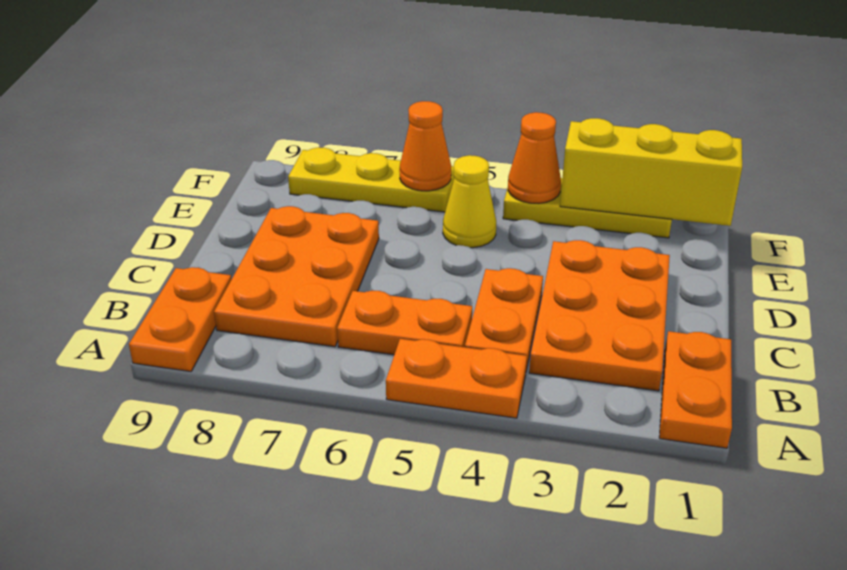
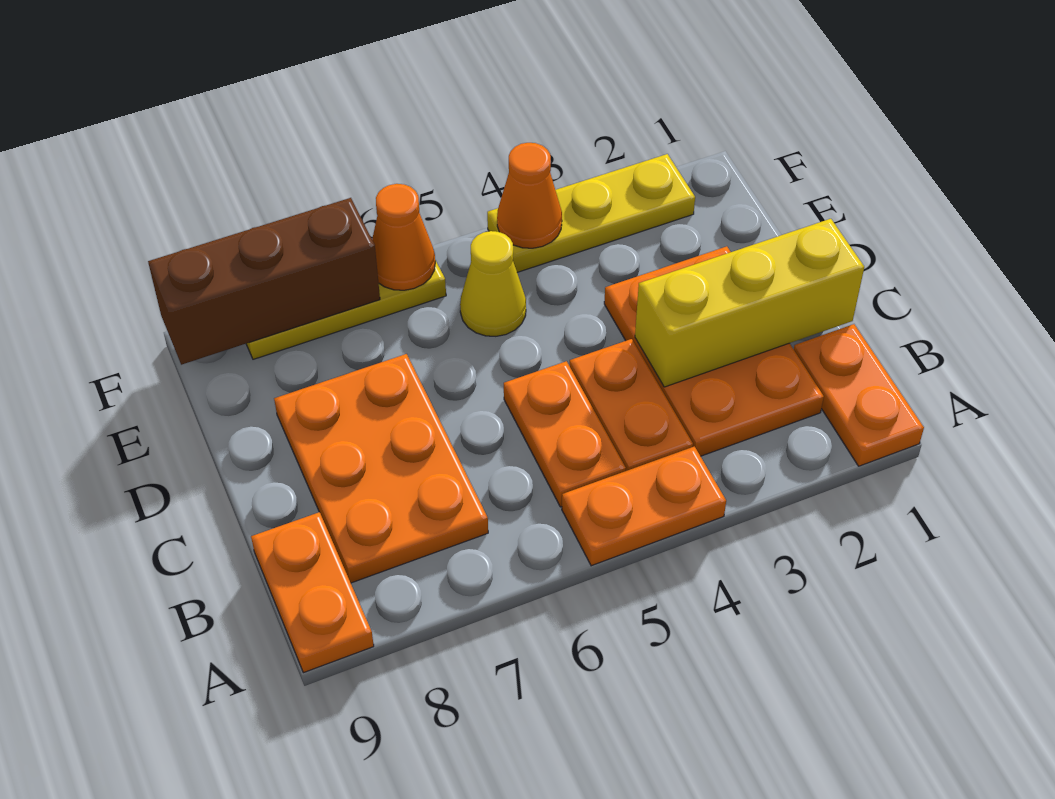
orange plate B5:B6 level 1 -> orange plate B5:C5 level 1
yellow brick F1:F3 level 2 -> yellow brick C1:C3 level 2
none -> brown brick F7:F9 level 2

